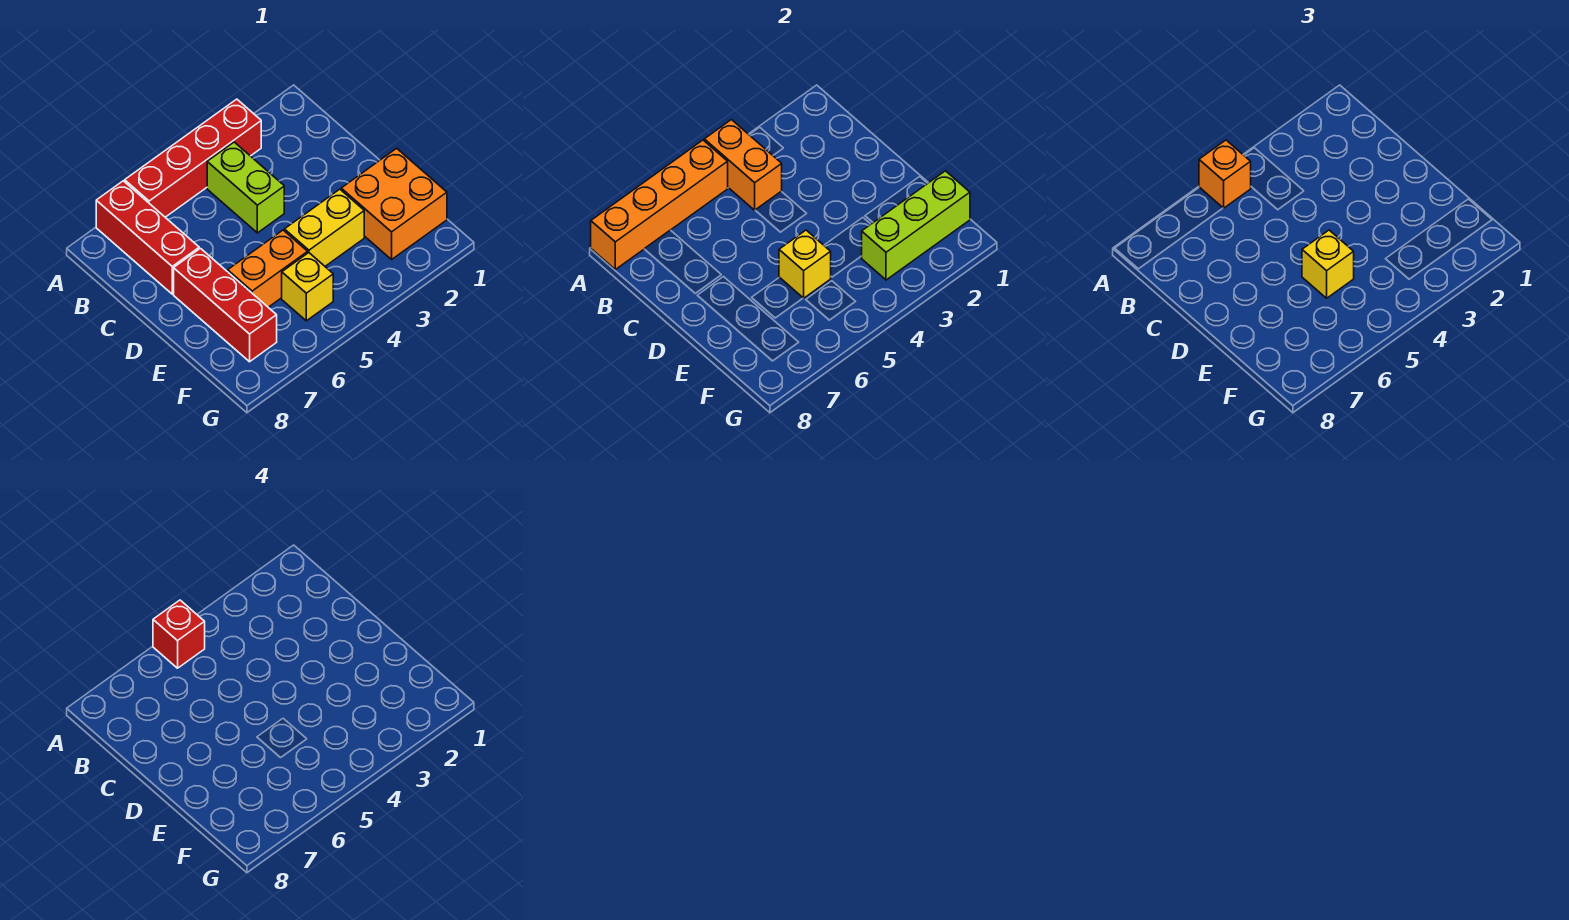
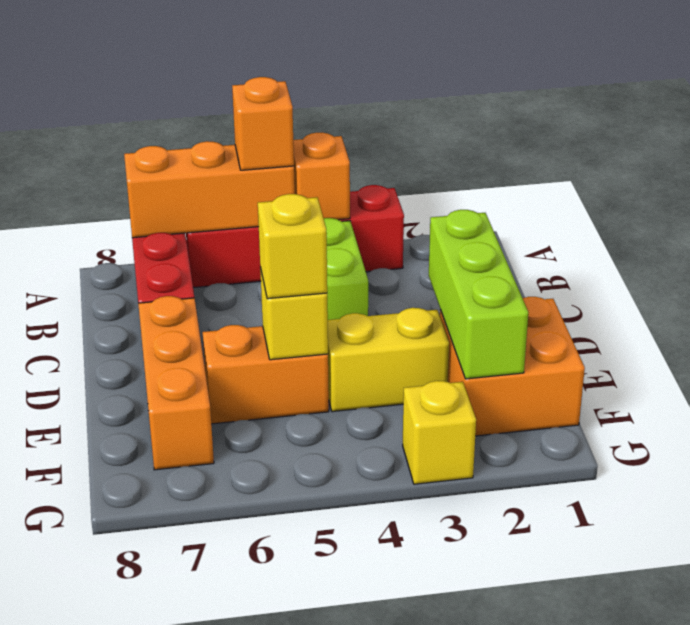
orange brick A4:B4 level 2 -> orange brick A4 level 2
orange brick A5:A8 level 2 -> orange brick A5:A7 level 2
red brick A5 level 4 -> none
red brick D7:F7 level 1 -> orange brick D7:F7 level 1
lime brick F1:F3 level 2 -> lime brick D2:F2 level 2
yellow brick F5 level 1 -> yellow brick G3 level 1

